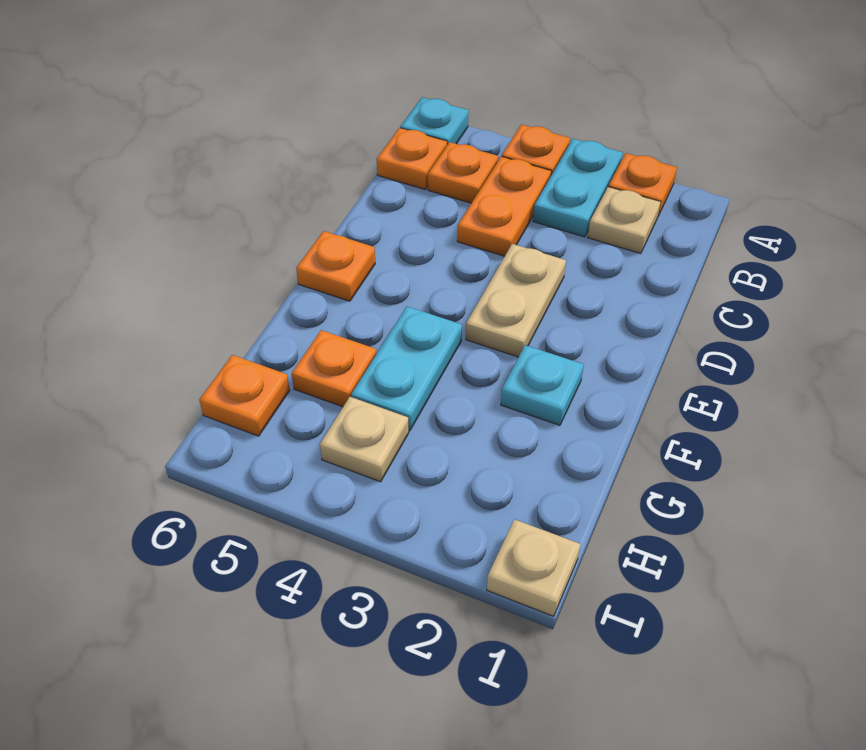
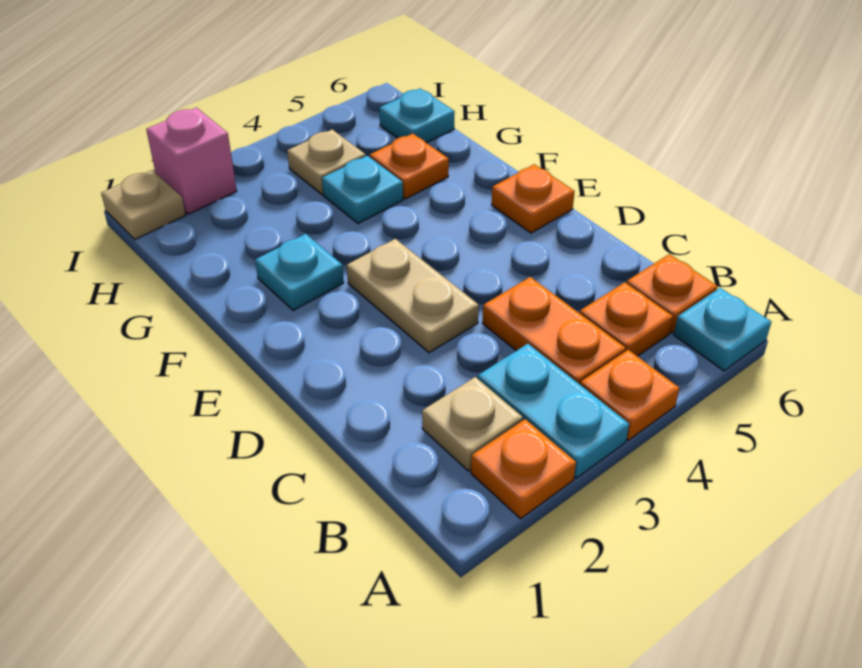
cyan plate F4:G4 level 1 -> cyan plate G4 level 1
orange plate H6 level 1 -> cyan plate H6 level 1
none -> pink brick I2 level 1

